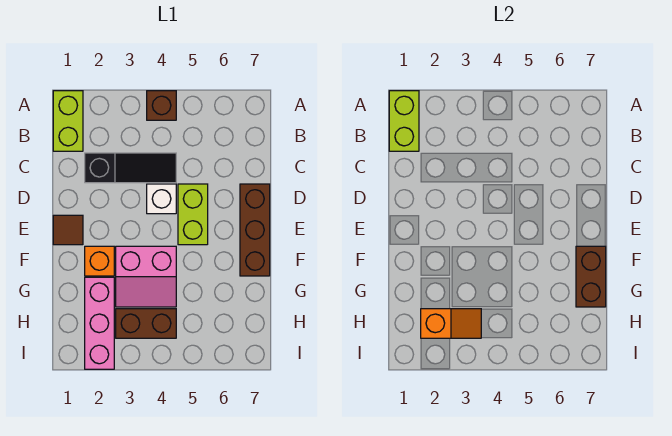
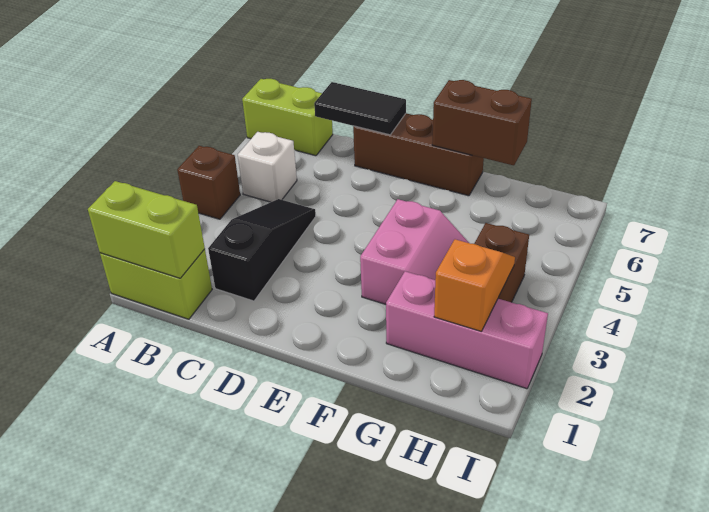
none -> black tile C7:D7 level 2
white brick D4 level 1 -> white brick B5 level 1
lime brick D5:E5 level 1 -> lime brick A7:B7 level 1
brown tile E1 level 1 -> none
orange brick F2 level 1 -> none

